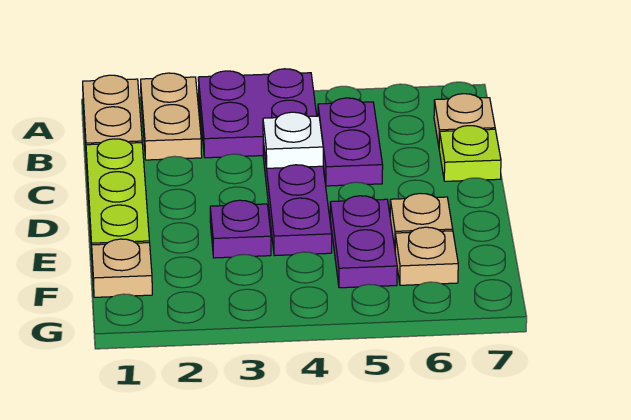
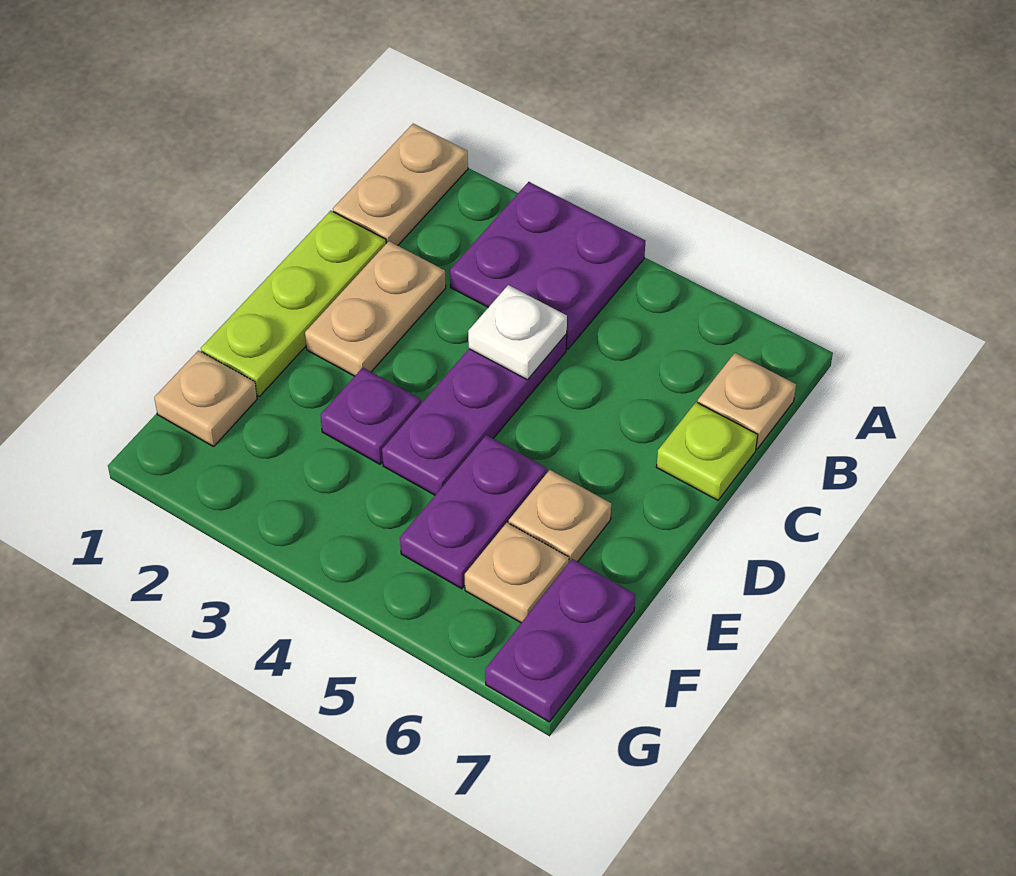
tan plate A2:B2 level 1 -> tan plate C2:D2 level 1
purple plate B5:C5 level 1 -> purple plate F7:G7 level 1

